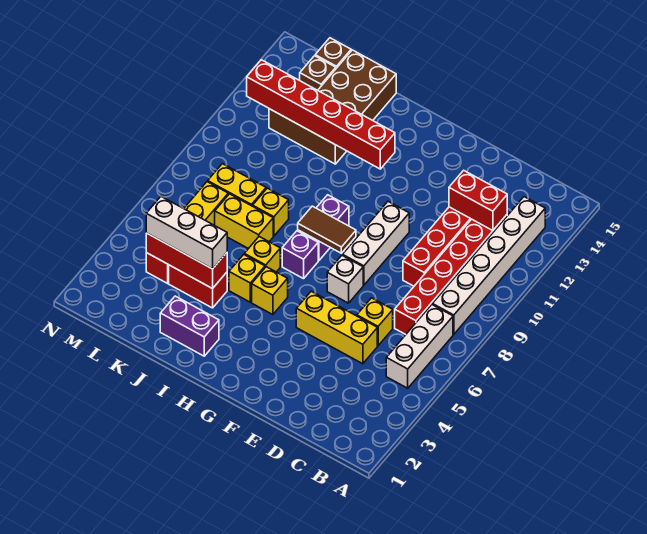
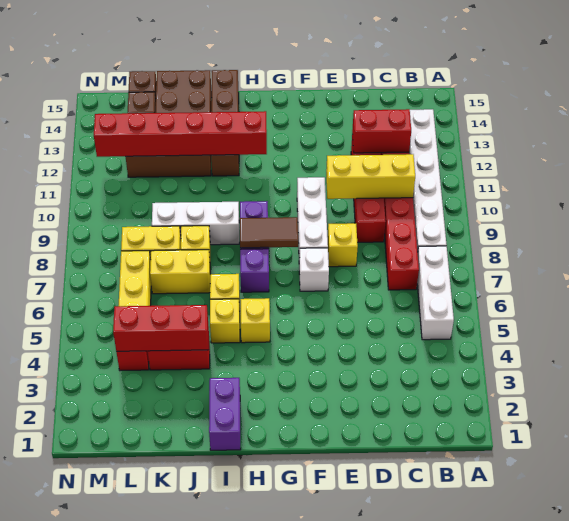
yellow brick D5:F5 level 1 -> yellow brick C10:E10 level 2
yellow brick D6 level 1 -> yellow brick E8 level 1
purple brick I2:J2 level 1 -> purple brick I1:I2 level 1
none -> brown brick I12:I15 level 1
white brick J4:L4 level 3 -> white brick I9:K9 level 1

